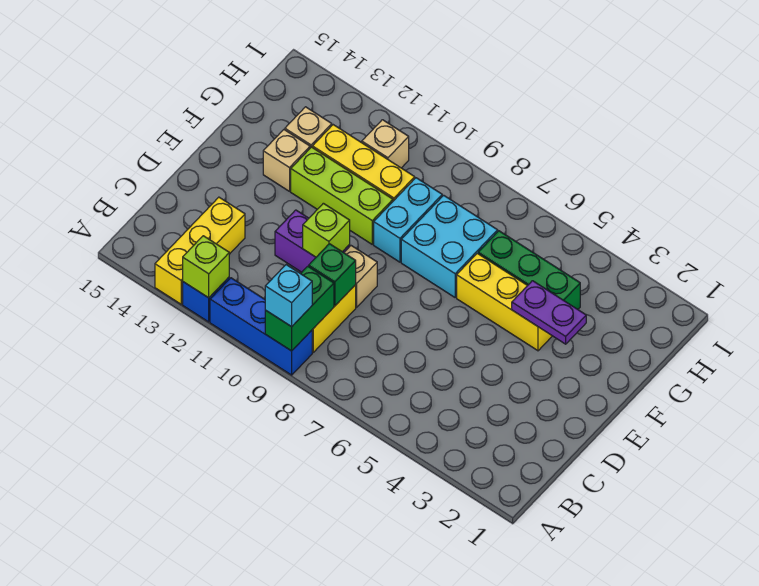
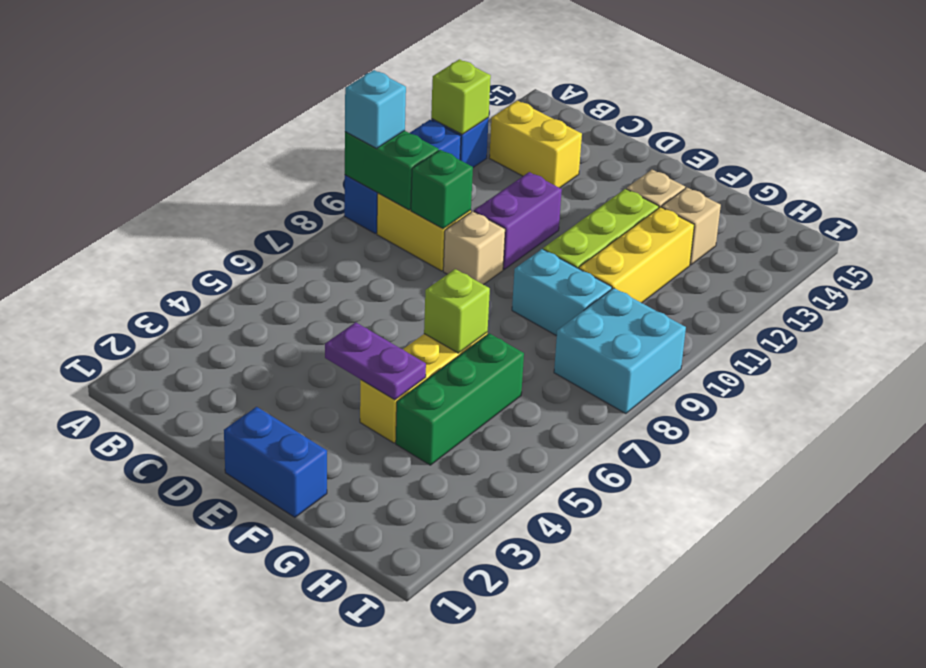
yellow brick A13:C13 level 1 -> yellow brick B13:C13 level 1
lime brick D10 level 2 -> lime brick F6 level 2
none -> blue brick E1:F1 level 1
purple plate F3:F4 level 2 -> purple plate E4:F4 level 2
cyan brick F7:G8 level 1 -> cyan brick H8:I9 level 1
tan brick H11 level 1 -> none

